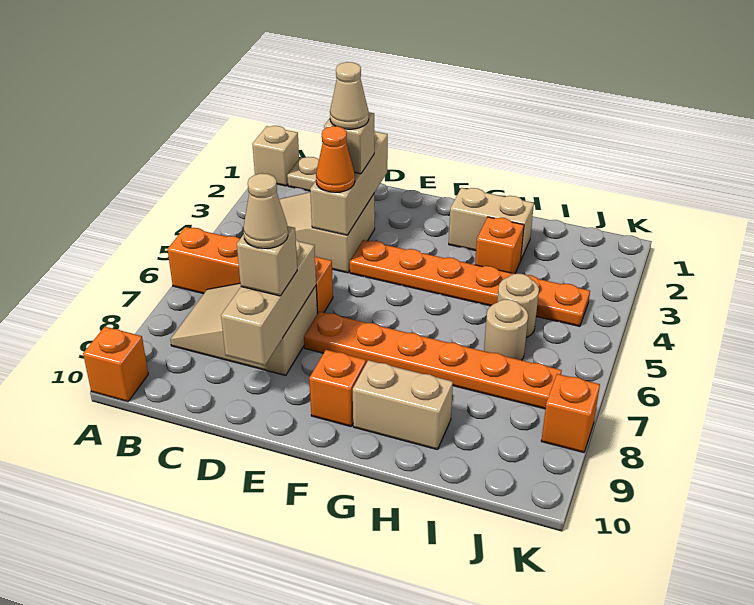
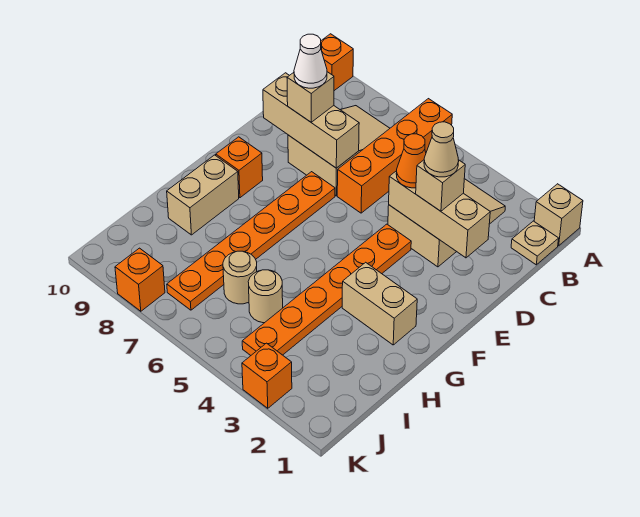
tan cone D8 level 4 -> white cone D8 level 4
tan brick G2:H2 level 1 -> tan brick G2:G3 level 1
orange brick H3 level 1 -> orange brick K3 level 1

